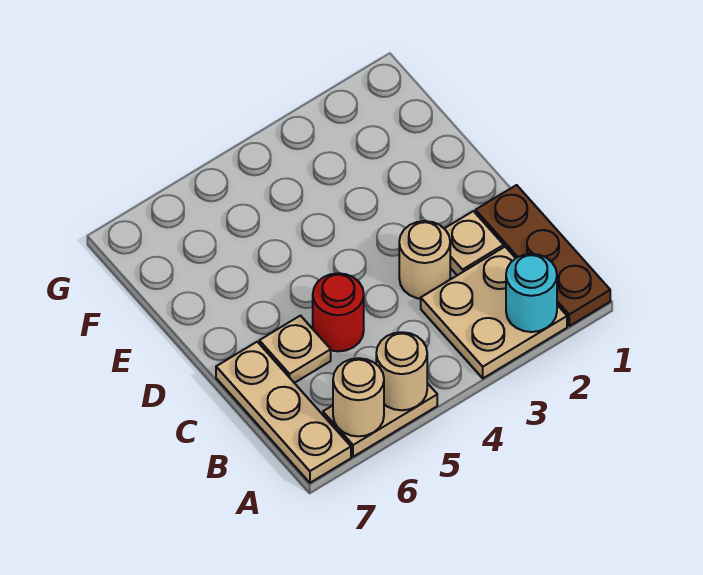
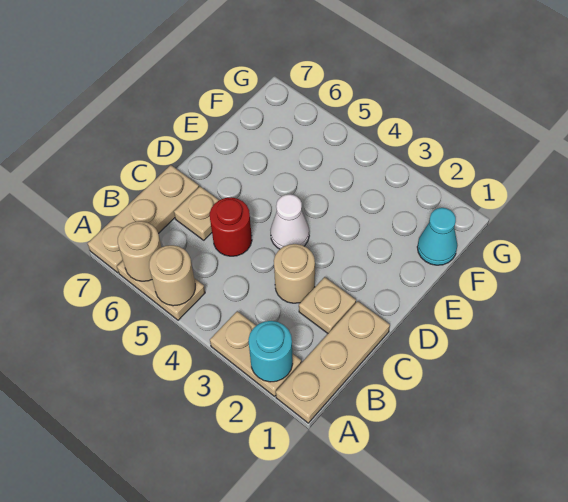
brown plate A1:C1 level 1 -> tan plate A1:C1 level 1
tan plate A2:B3 level 1 -> tan plate A2:A3 level 1
none -> white cone D4 level 1
none -> cyan cone F1 level 1

